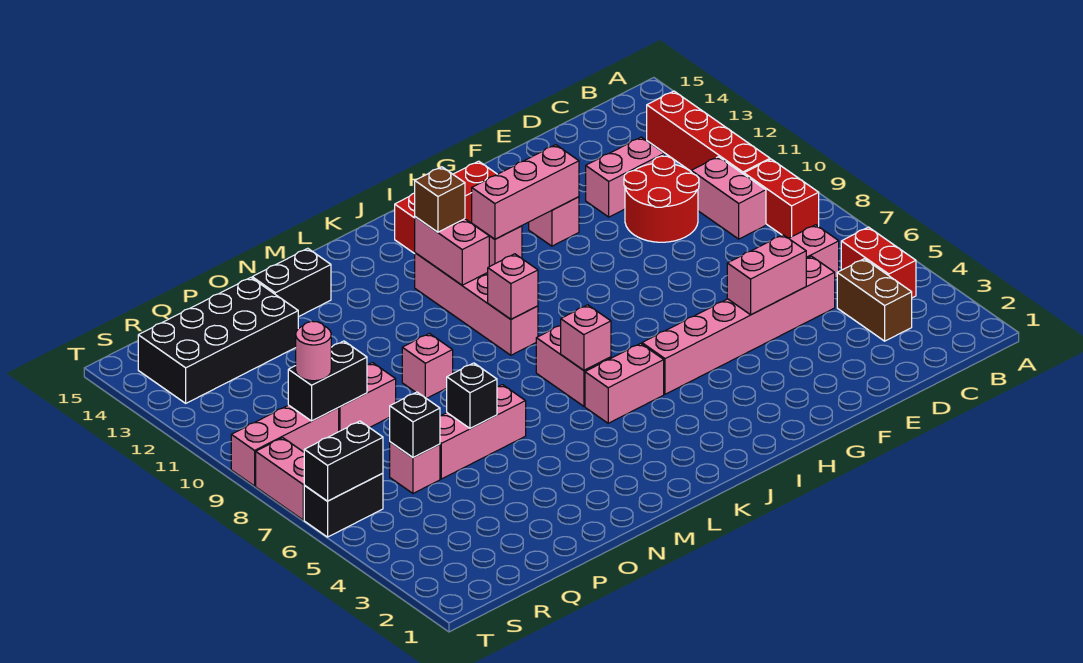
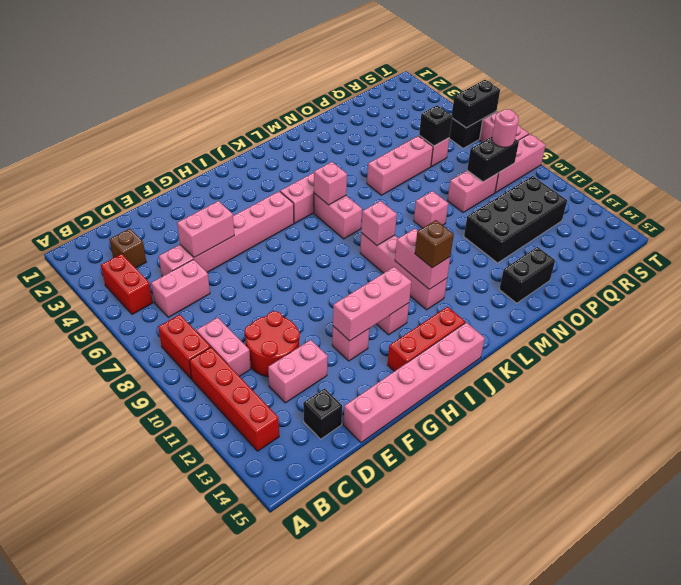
brown brick C3:C4 level 1 -> brown brick C3 level 1
none -> pink brick E15:J15 level 1
black brick O6 level 2 -> black brick D14 level 1
black brick P13:S14 level 1 -> black brick O11:R12 level 1

